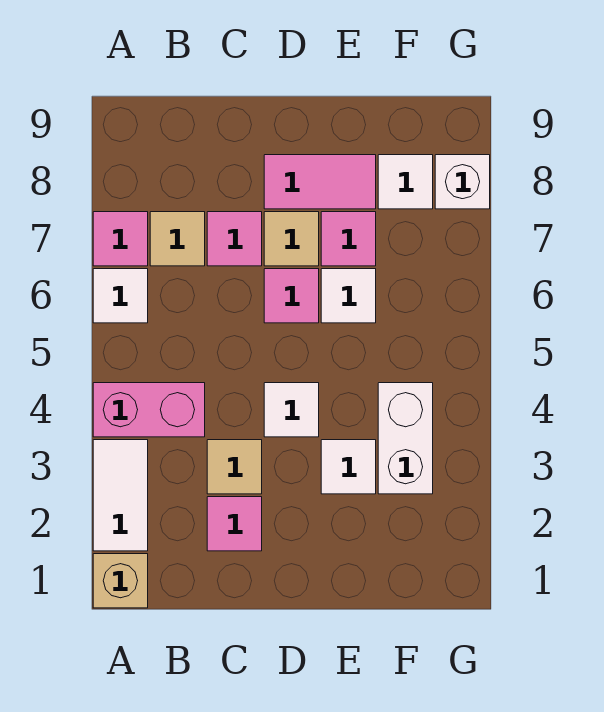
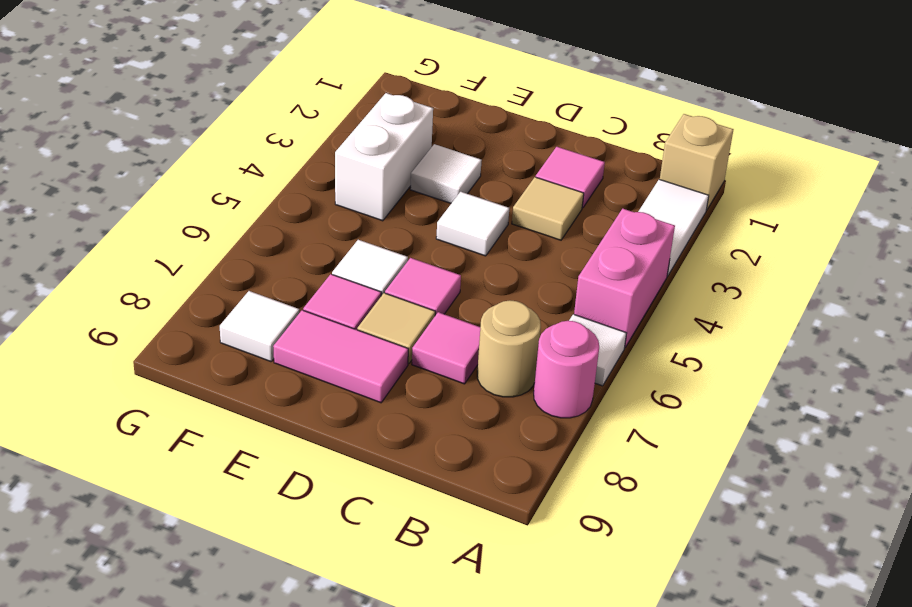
pink brick A4:B4 level 1 -> pink brick A4:A5 level 1
pink tile A7 level 1 -> pink round brick A7 level 1
tan tile B7 level 1 -> tan round brick B7 level 1
white brick G8 level 1 -> none

